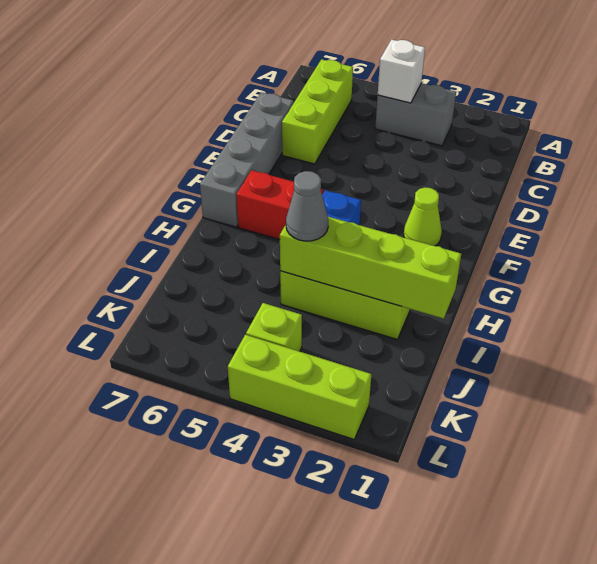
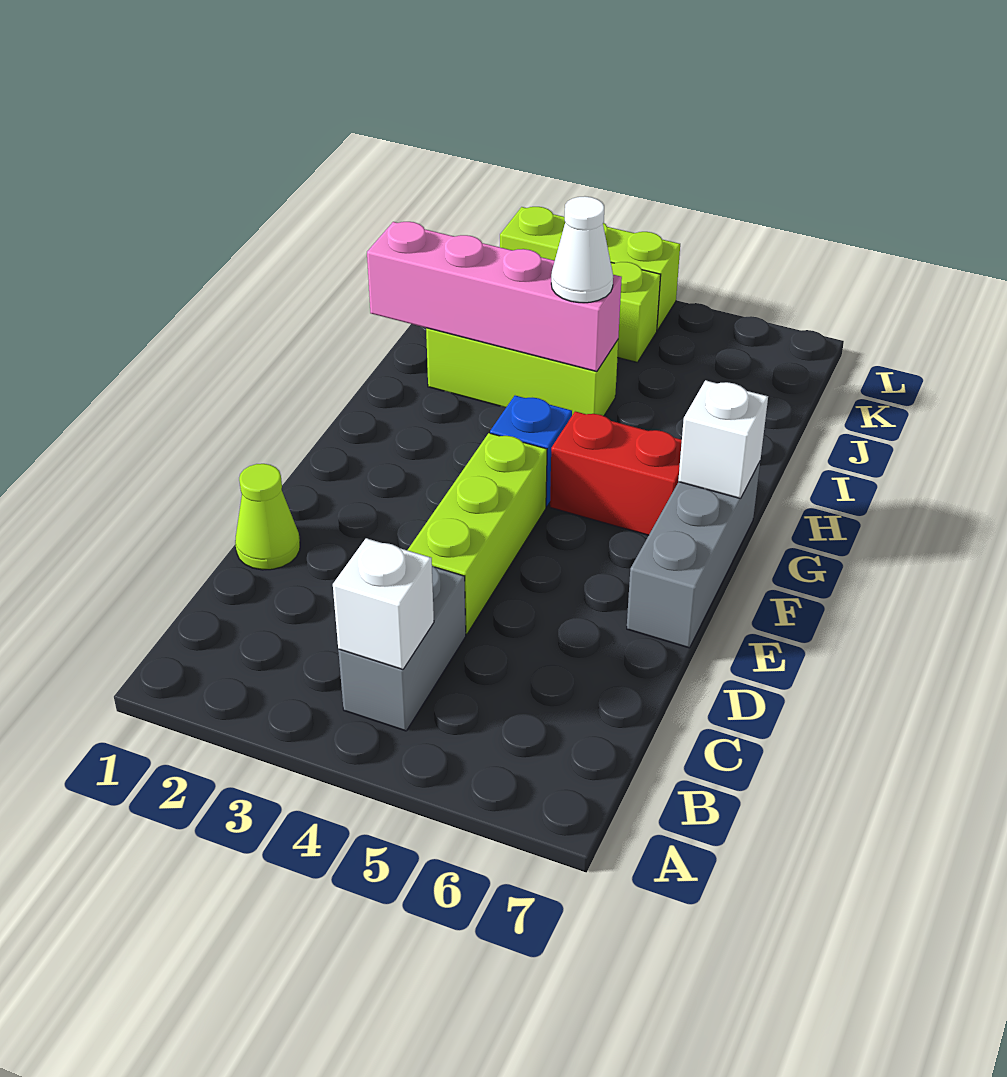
grey brick B3:B4 level 1 -> grey brick B4:C4 level 1
lime brick B6:D6 level 1 -> lime brick D4:F4 level 1
grey brick D7:G7 level 1 -> grey brick E7:G7 level 1
lime cone F2 level 1 -> lime cone D1 level 1
none -> white brick G7 level 2
lime brick I1:I4 level 2 -> pink brick I1:I4 level 2
grey cone I4 level 3 -> white cone I4 level 3

